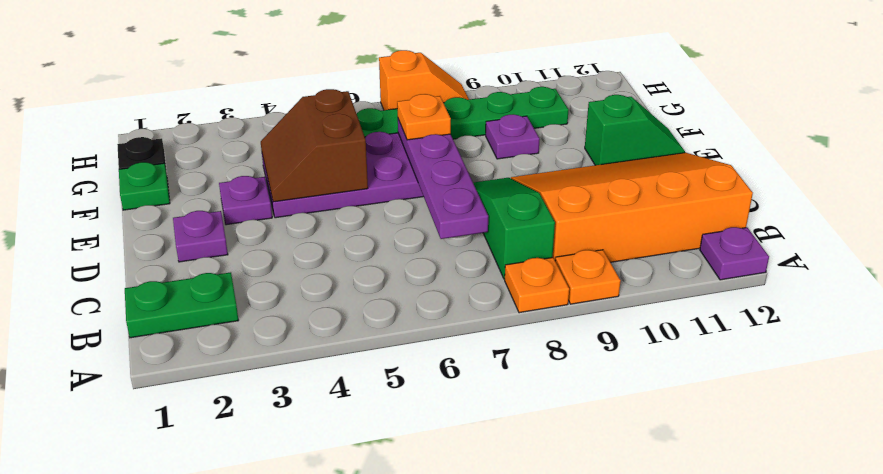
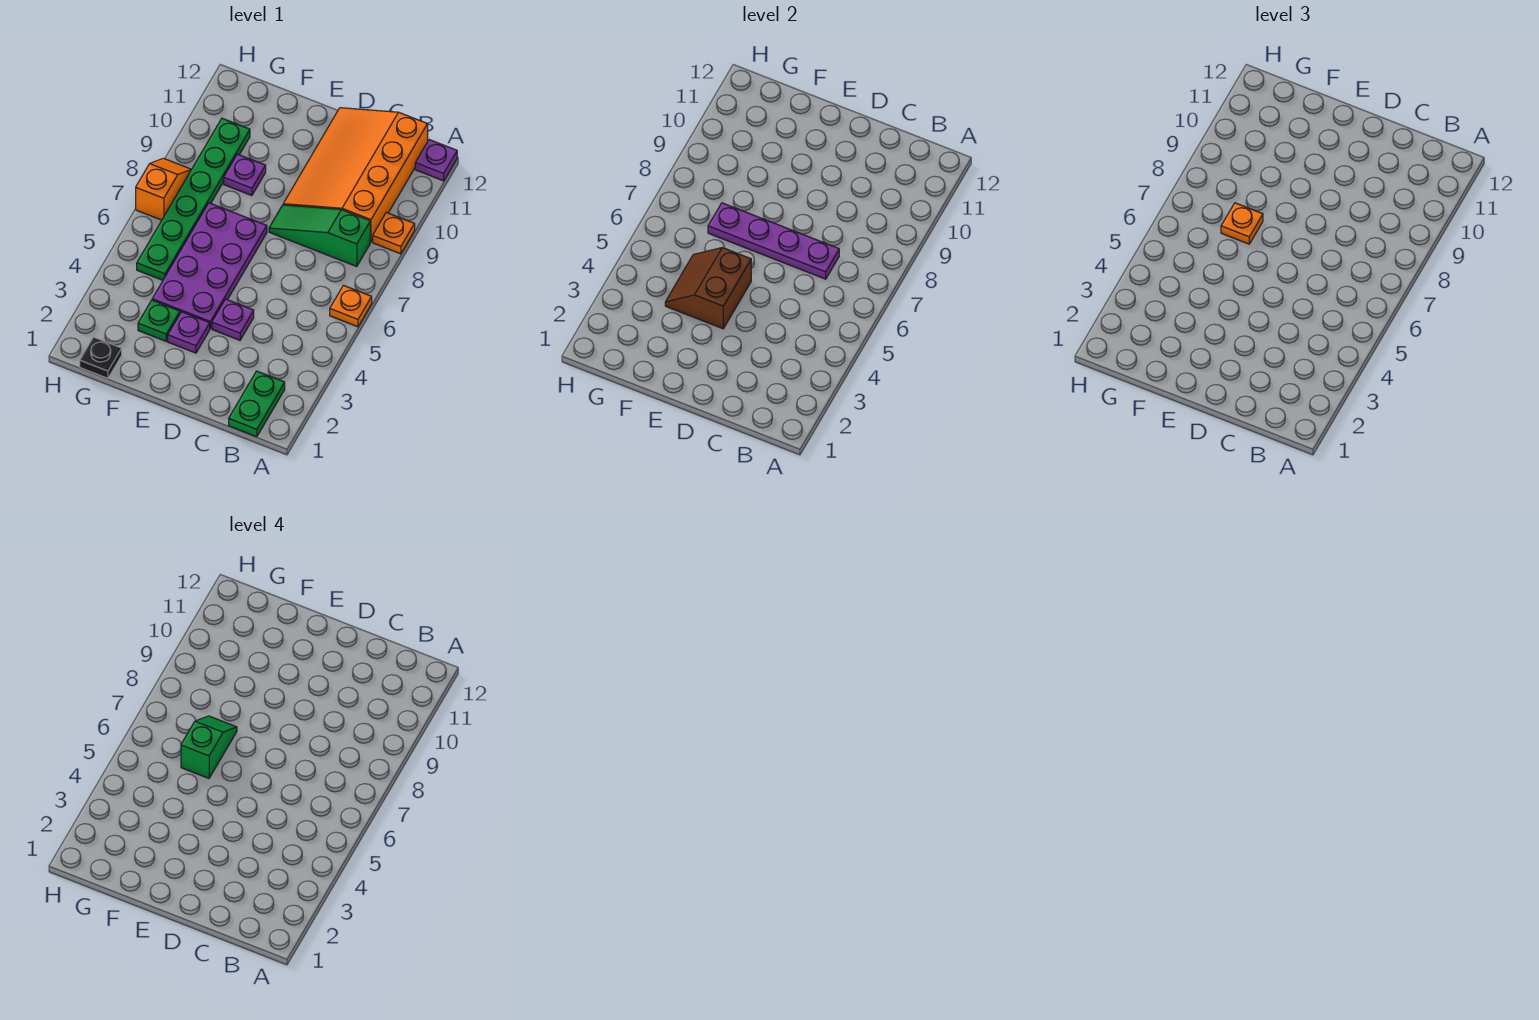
orange plate A8 level 1 -> orange plate A6 level 1
purple plate D2 level 1 -> purple plate D4 level 1
brown slope E4:F5 level 2 top 5 -> brown slope E4:F5 level 2 top E
green slope E11:E12 level 1 top 11 -> green slope F6:F7 level 4 top 6
green plate F1 level 1 -> green plate F3 level 1

